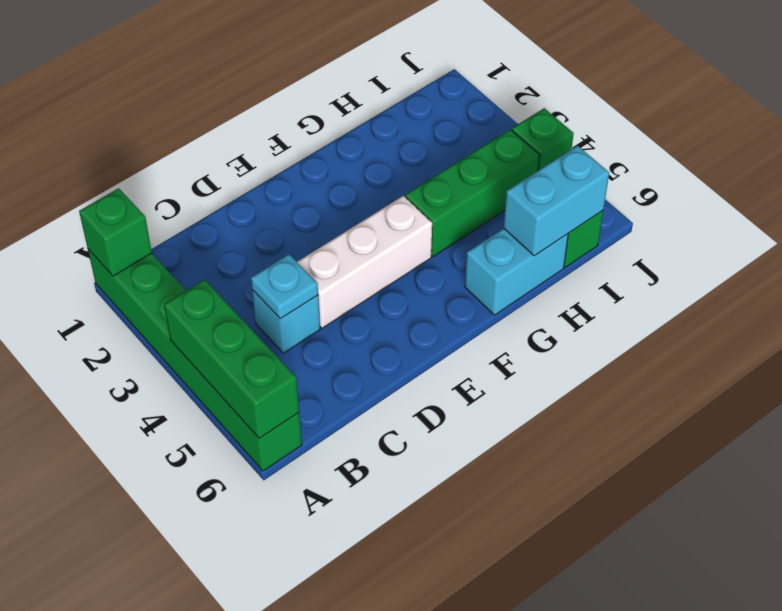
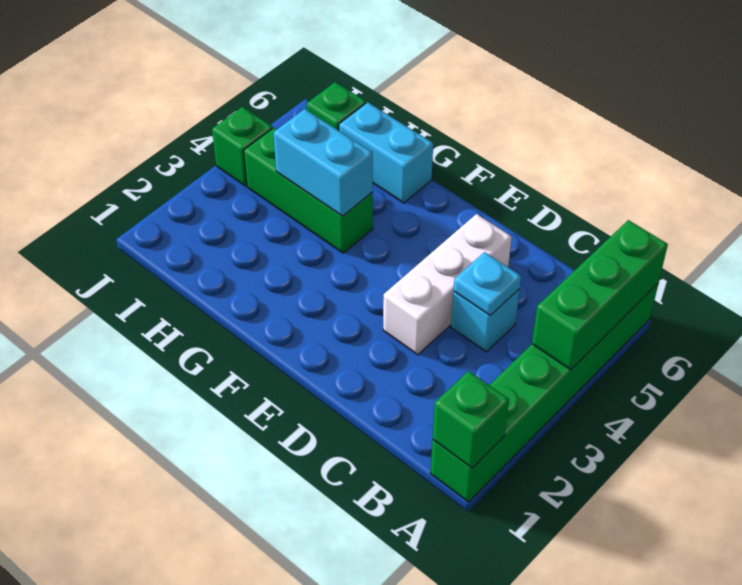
white brick D4:F4 level 1 -> white brick D3:D5 level 1
cyan brick H6:I6 level 2 -> cyan brick G4:H4 level 2

